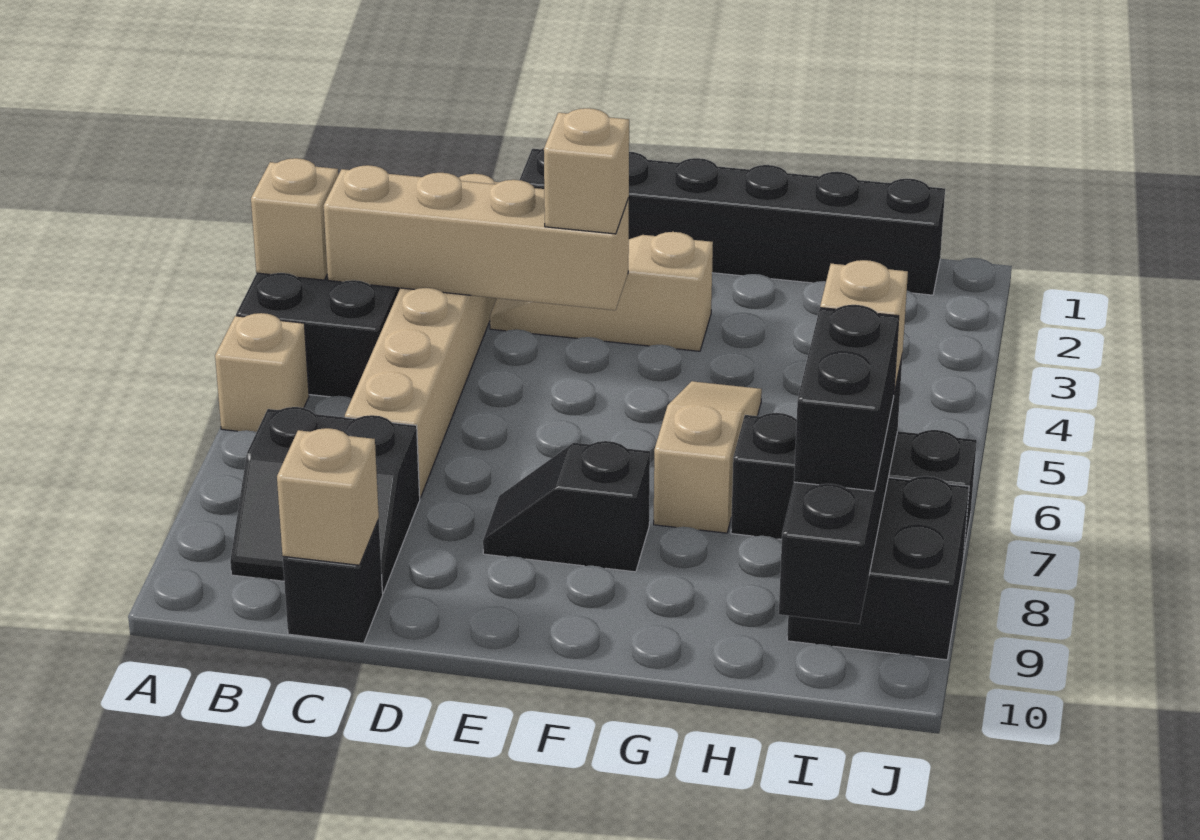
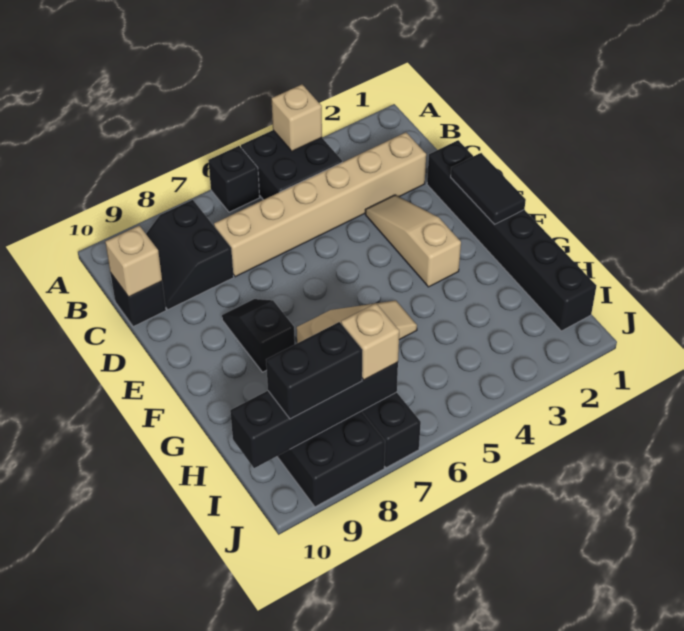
tan brick A6 level 1 -> black brick A6 level 1
tan brick B4:E4 level 2 -> none
none -> black tile E1:F1 level 2
tan brick E4 level 3 -> none

